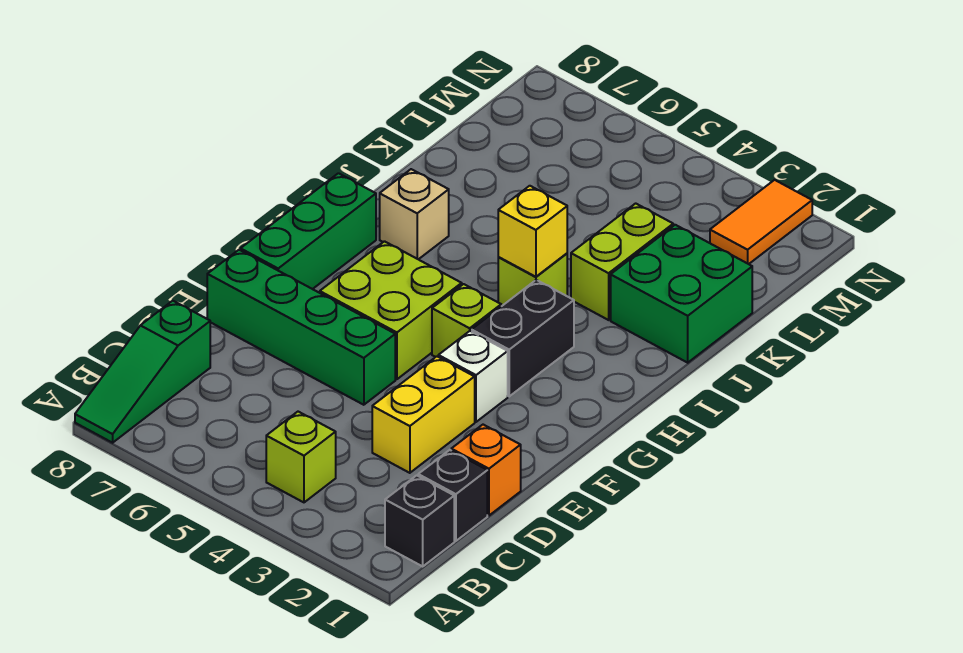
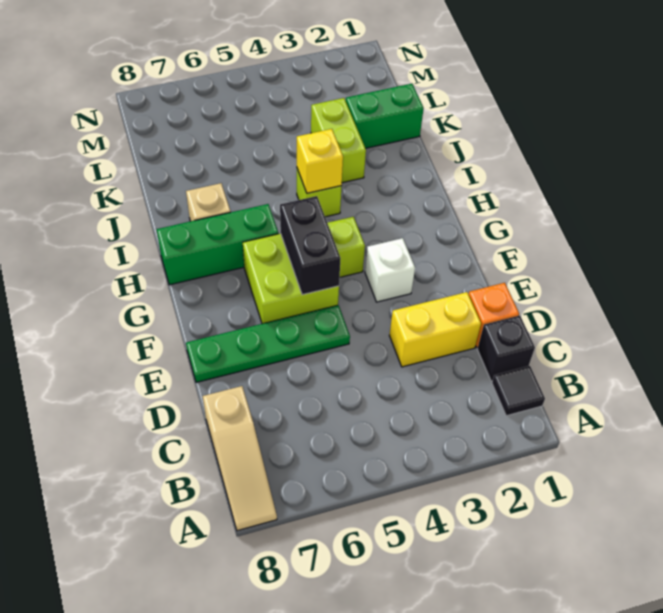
green slope A8:C8 level 1 top C -> tan slope A8:C8 level 1 top C
black brick B1 level 1 -> black tile B1 level 1
lime brick B4 level 1 -> none
yellow brick D3:E3 level 1 -> yellow brick D2:D3 level 1
green brick E5:E8 level 1 -> green plate E5:E8 level 1
green brick F8:H8 level 1 -> green brick H6:H8 level 1
black brick G3:H3 level 1 -> black brick F5:G5 level 2
green brick J1:K2 level 1 -> green brick K1:K2 level 1
orange tile M2:N2 level 1 -> none

